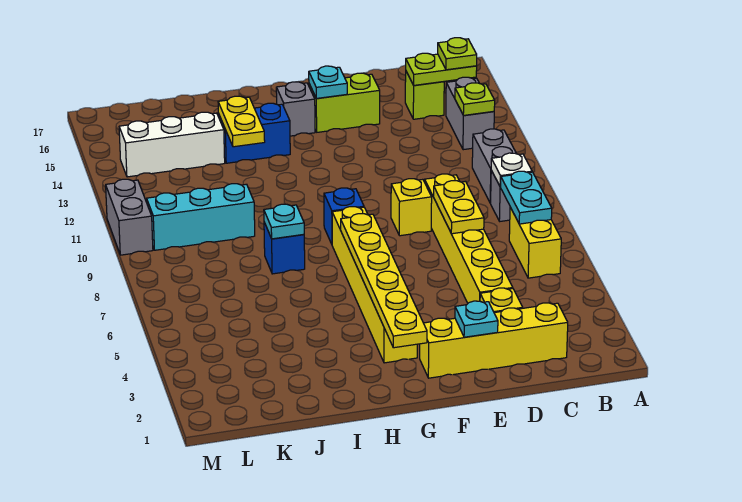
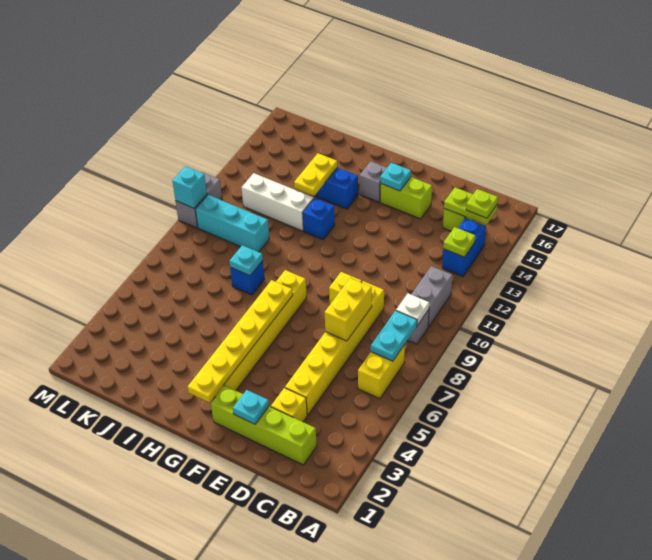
grey brick B13:B14 level 1 -> blue brick B13:B14 level 1
yellow brick C2:F2 level 1 -> lime brick C2:F2 level 1
yellow plate D7:D8 level 2 -> yellow brick D7:D8 level 2
blue brick G9 level 1 -> blue brick H12 level 1
white brick J14:L14 level 1 -> white brick I12:K12 level 1
none -> cyan brick M10 level 2

